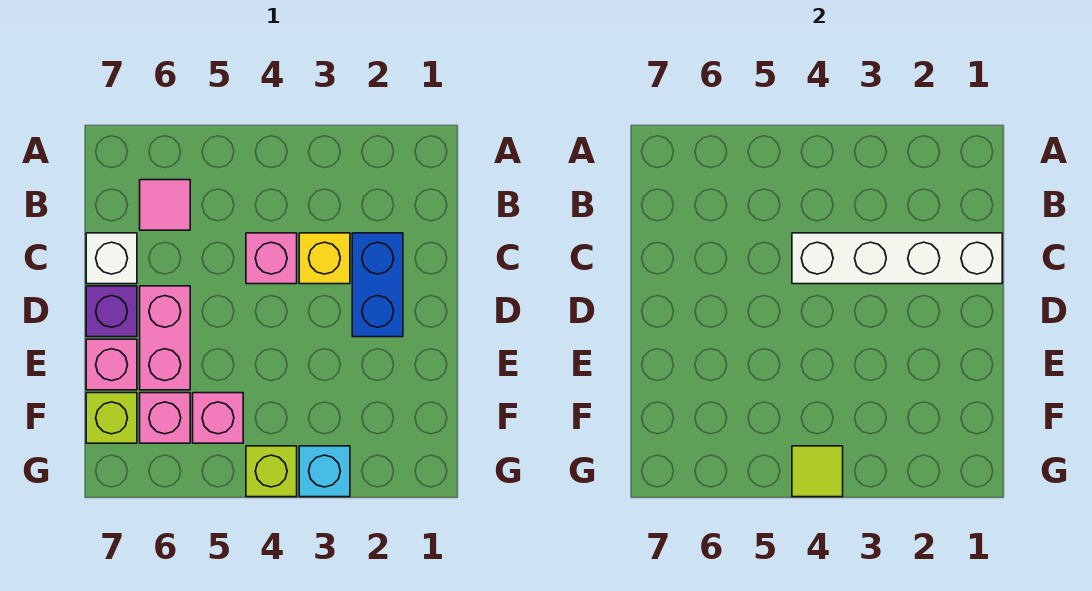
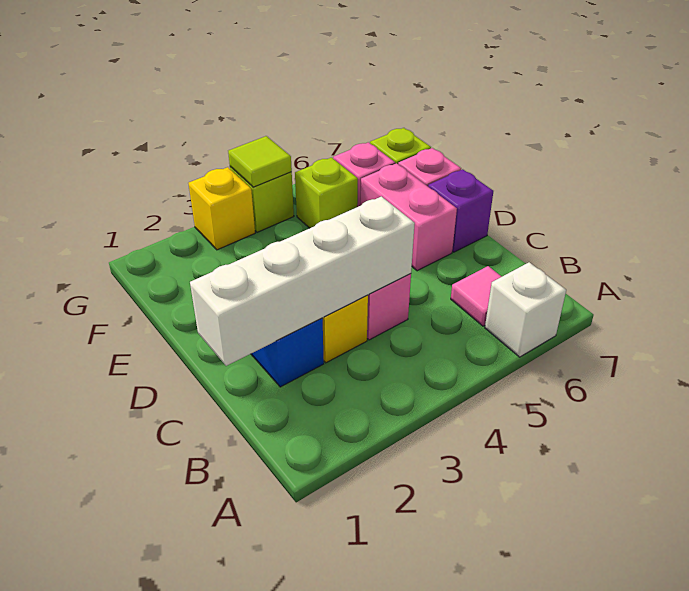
white brick C7 level 1 -> white brick A6 level 1
pink brick F5 level 1 -> lime brick F5 level 1
cyan brick G3 level 1 -> yellow brick G3 level 1

